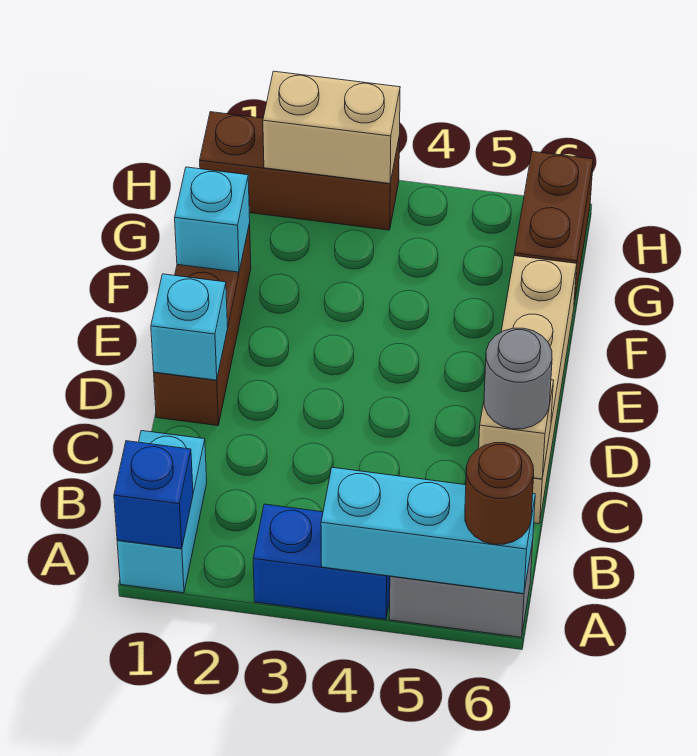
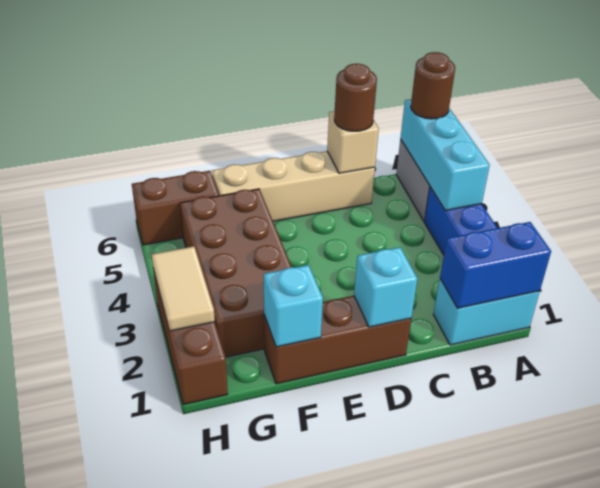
blue brick A1 level 2 -> blue brick A1:B1 level 2
grey round brick C6 level 3 -> brown round brick C6 level 3
none -> brown brick F2:G5 level 1
tan brick H2:H3 level 2 -> tan tile H2:H3 level 2

